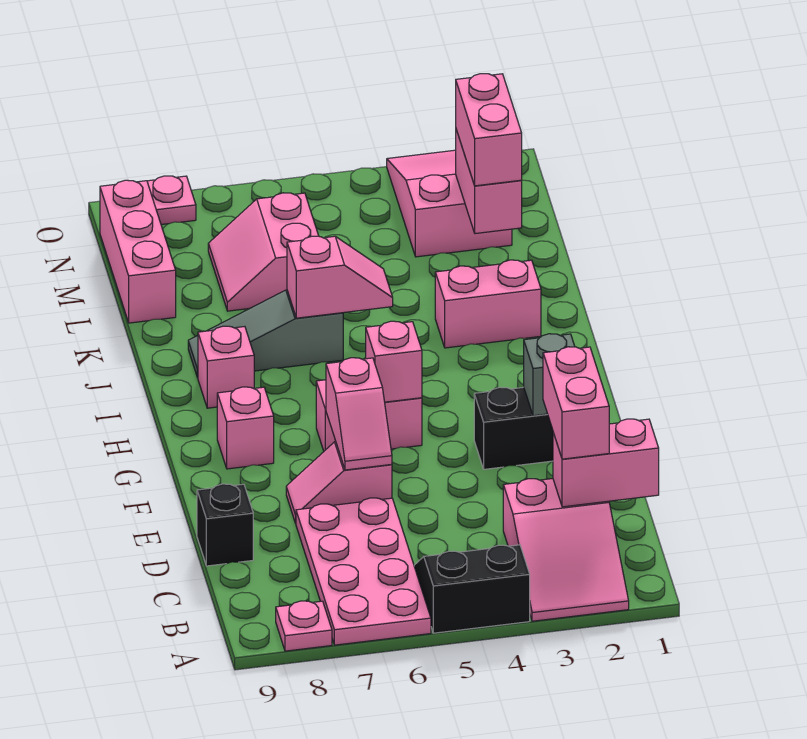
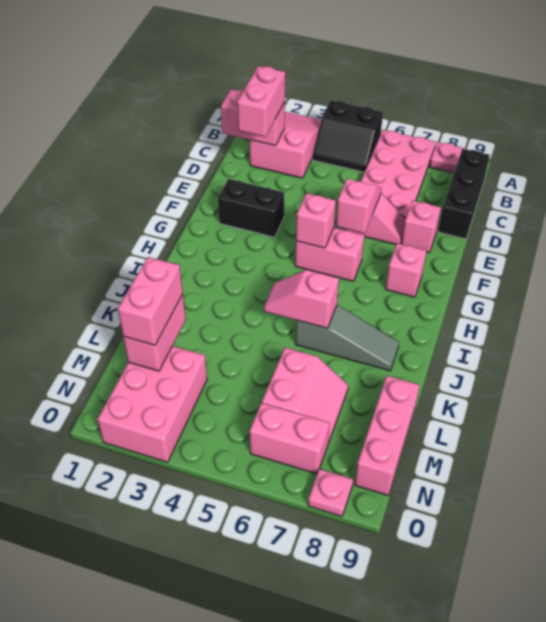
black brick D9 level 1 -> black brick B9:D9 level 1
grey brick F2 level 2 -> none
pink brick I8 level 1 -> pink brick E8 level 1
pink brick J2:J3 level 1 -> pink brick N6:N7 level 1
pink slope M2:O3 level 1 top M -> pink brick M2:O3 level 1

